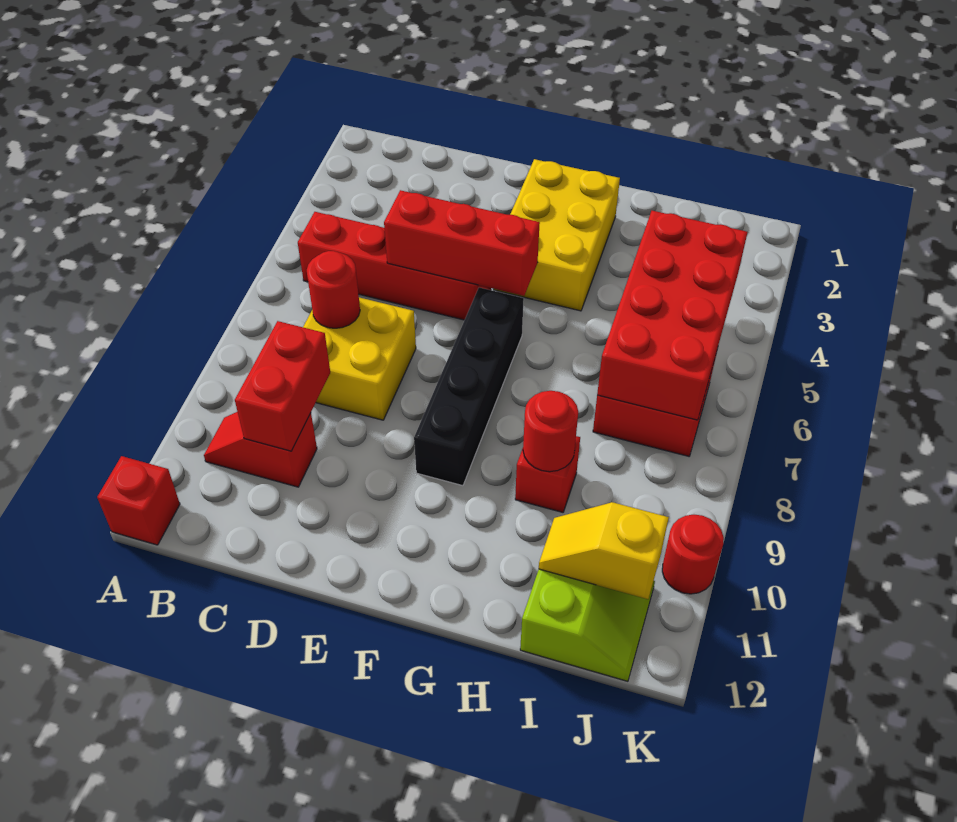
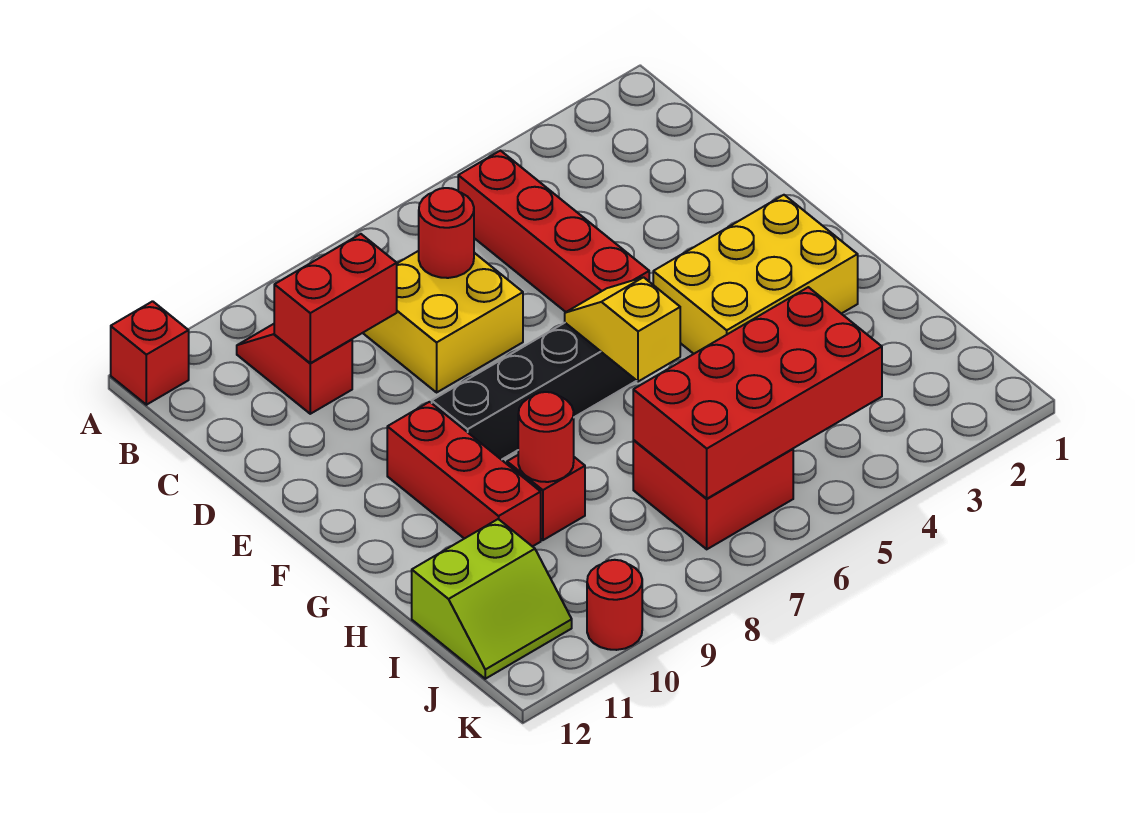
red brick D5:F5 level 2 -> red brick F10:H10 level 1
yellow slope I11:J11 level 2 top J -> yellow slope F6:G6 level 2 top G

